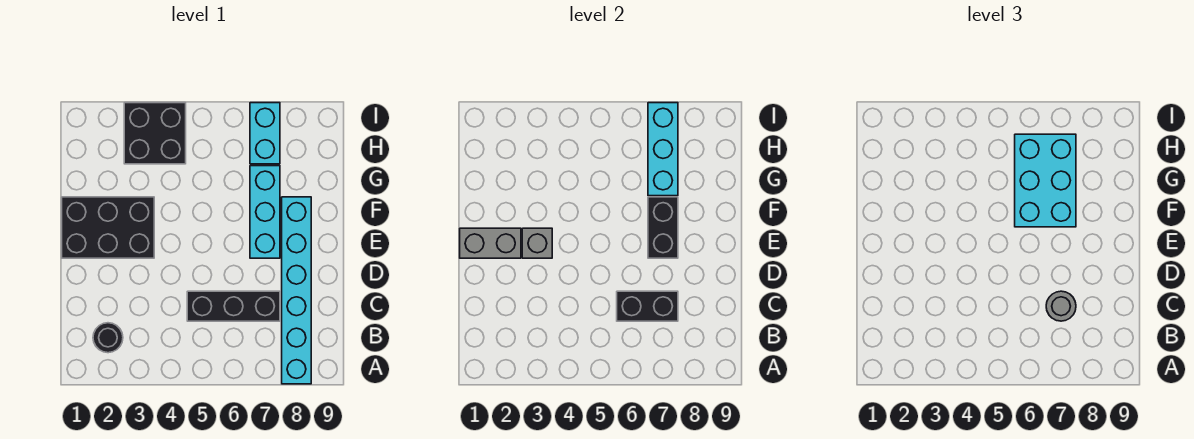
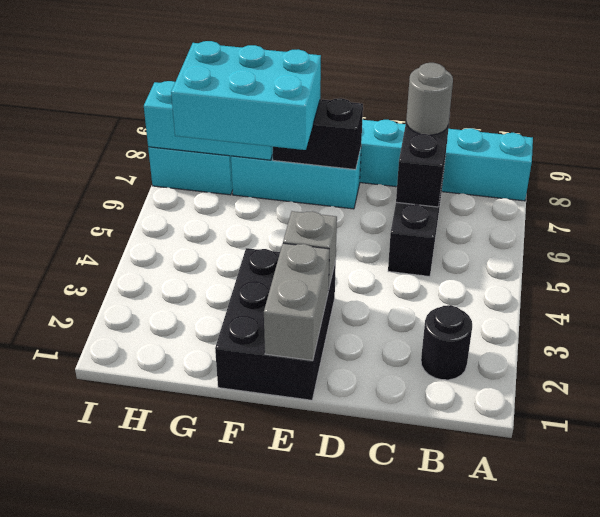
black brick H3:I4 level 1 -> none

